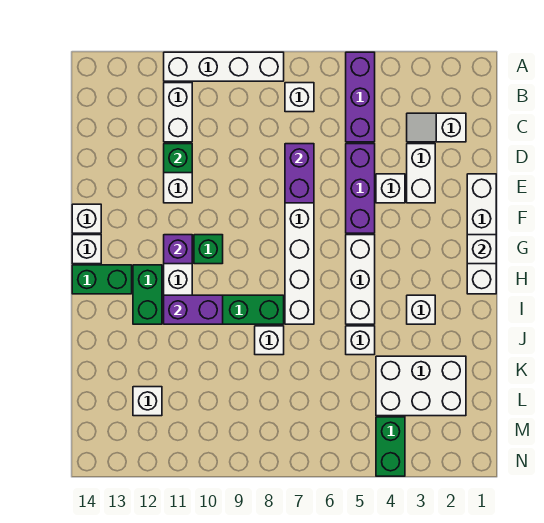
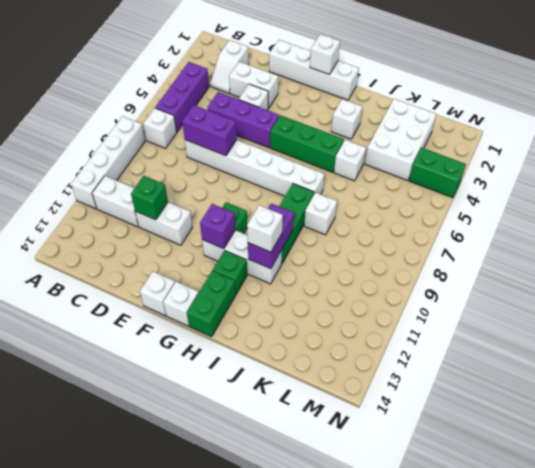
purple brick A5:C5 level 1 -> purple brick B4:B6 level 1
white brick G5:I5 level 1 -> green brick G5:I5 level 1
green brick H12:I12 level 1 -> green brick H12 level 1
white brick L12 level 1 -> white brick I11 level 3

